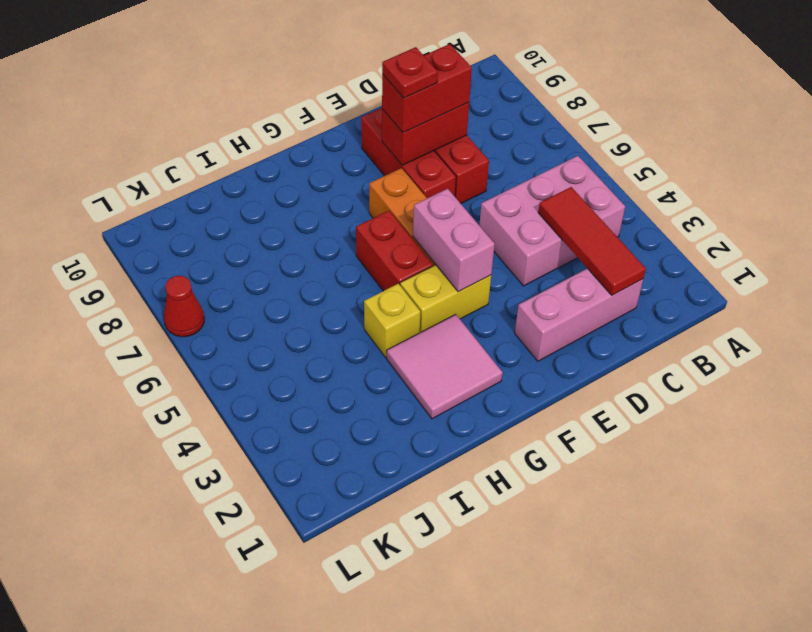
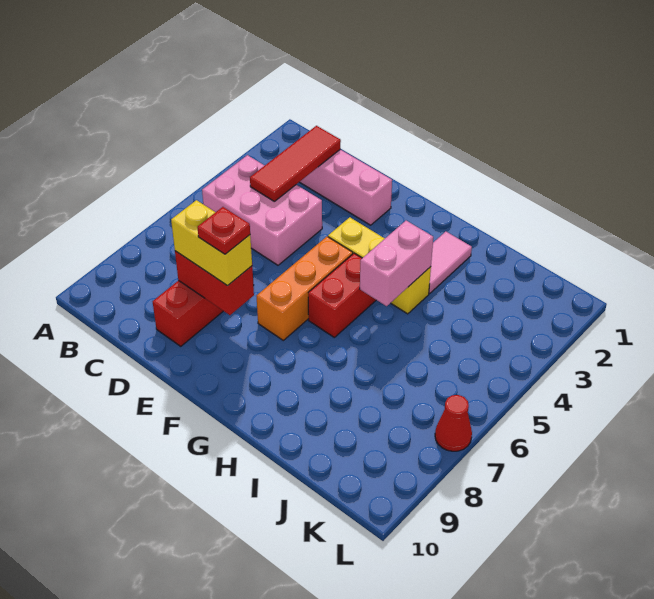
red brick D8:E8 level 3 -> yellow brick D8:E8 level 3
red brick E7:E9 level 1 -> none
pink brick F4:F5 level 2 -> pink brick H4:H5 level 2
pink tile G2:H3 level 1 -> pink tile H2:H3 level 1

